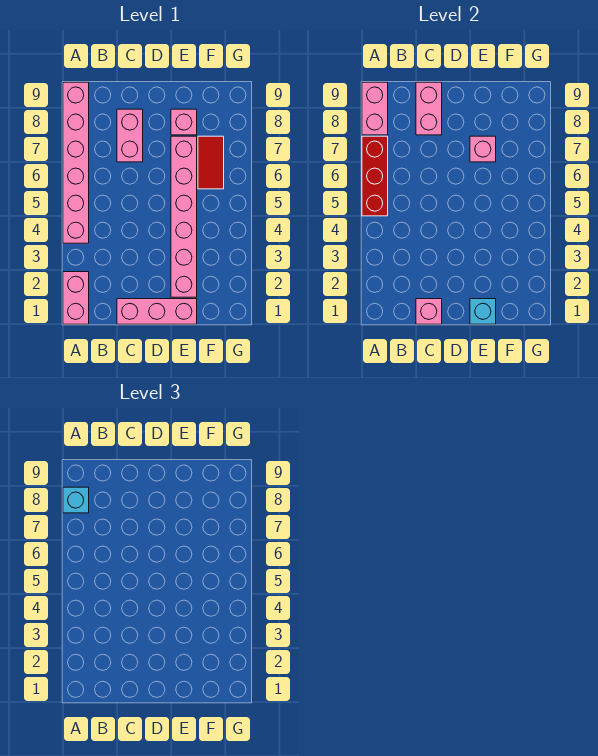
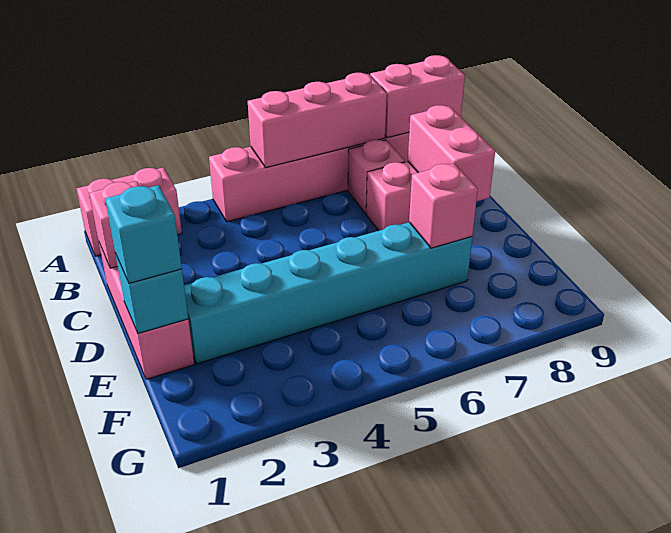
red brick A5:A7 level 2 -> pink brick A5:A7 level 2
cyan brick A8 level 3 -> cyan brick E1 level 3
pink brick C8:C9 level 2 -> pink brick C8:D8 level 2
pink brick E2:E7 level 1 -> cyan brick E2:E7 level 1
pink brick E8 level 1 -> pink brick B7 level 1
red tile F6:F7 level 1 -> none

